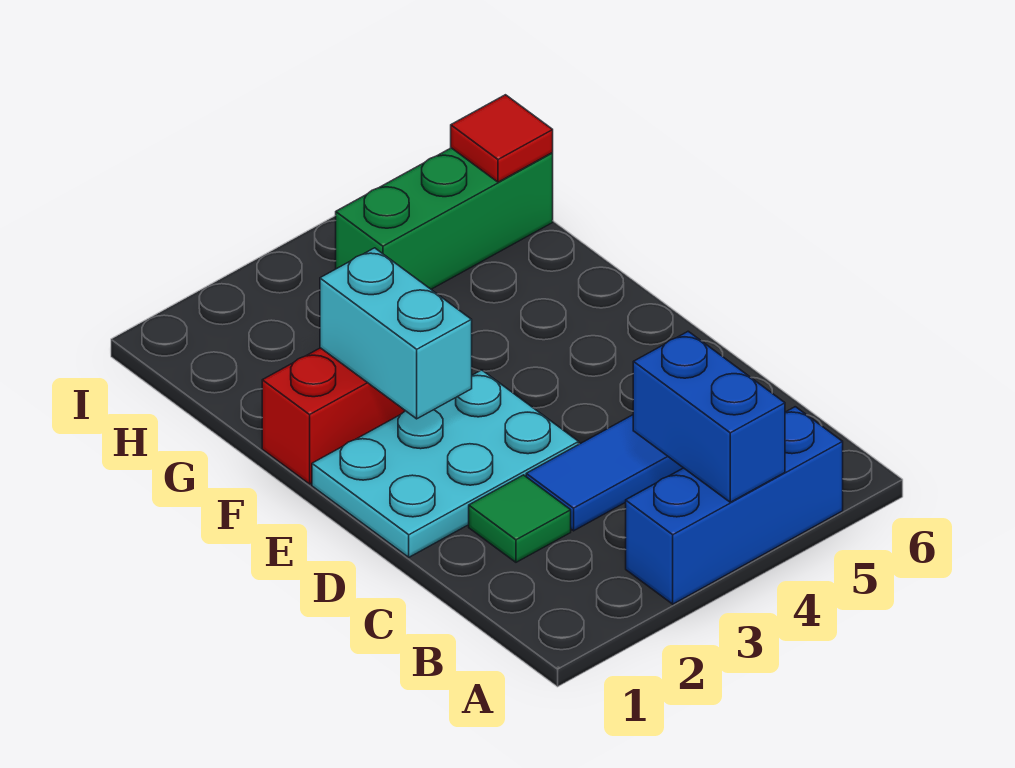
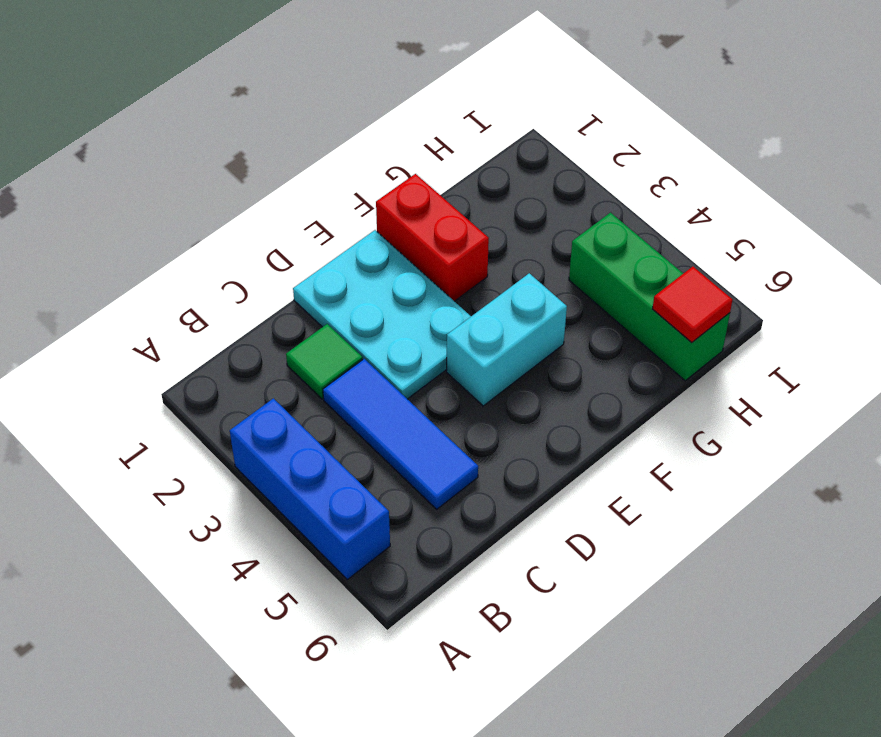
blue brick A4:B4 level 2 -> none
cyan brick E2:F2 level 2 -> cyan brick E4:F4 level 1

